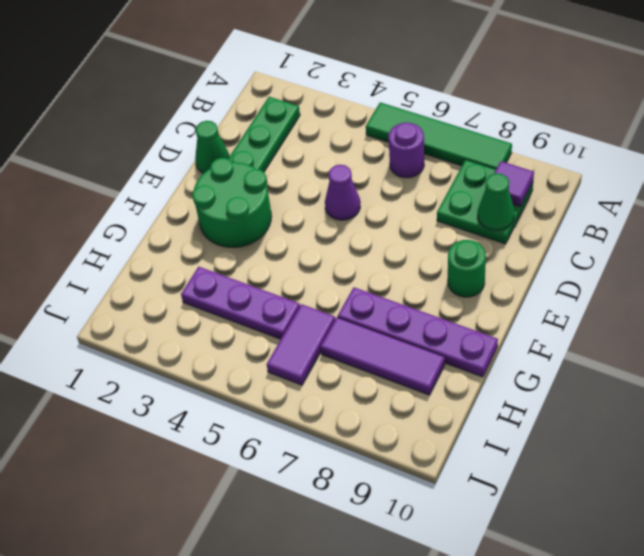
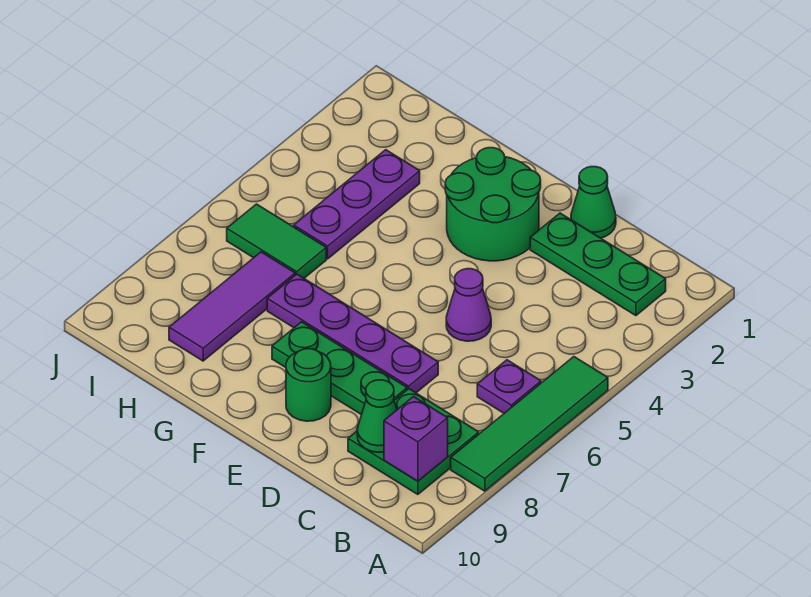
purple round brick B6 level 1 -> purple plate B6 level 1
purple tile B9 level 2 -> purple brick B9 level 2
none -> green plate D8:F8 level 1
purple plate G7:G10 level 1 -> purple plate D7:G7 level 1
purple tile H6:I6 level 1 -> green tile H6:I6 level 1

